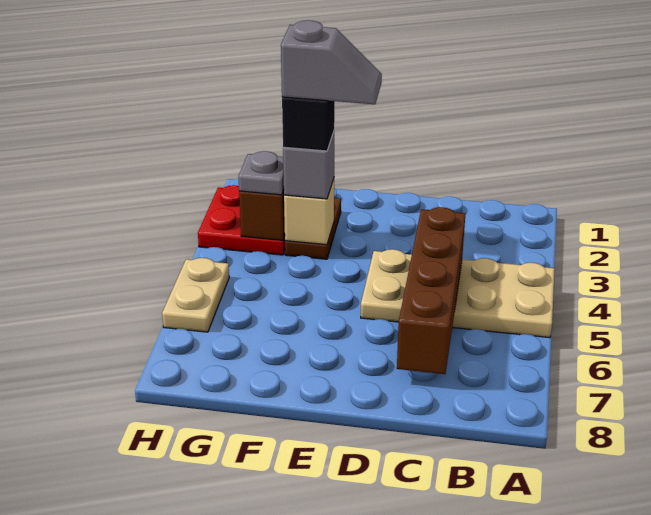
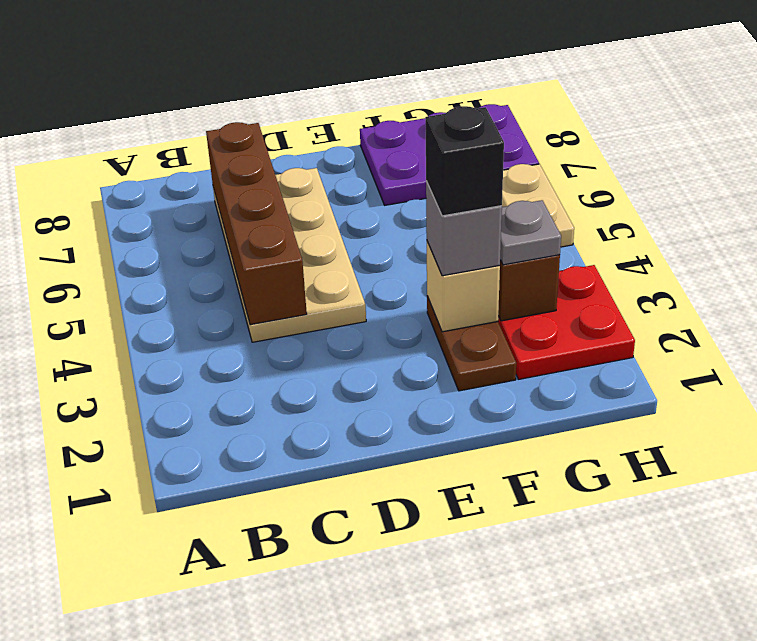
tan plate A4:D5 level 1 -> tan plate C4:D7 level 1
grey slope E3:F3 level 5 top F -> none
none -> purple plate F7:H8 level 1

